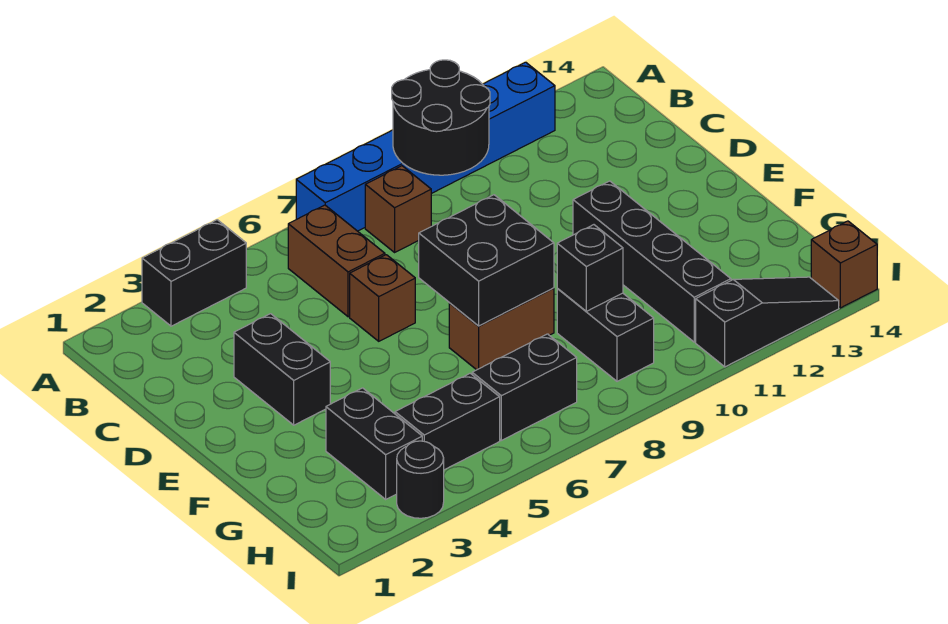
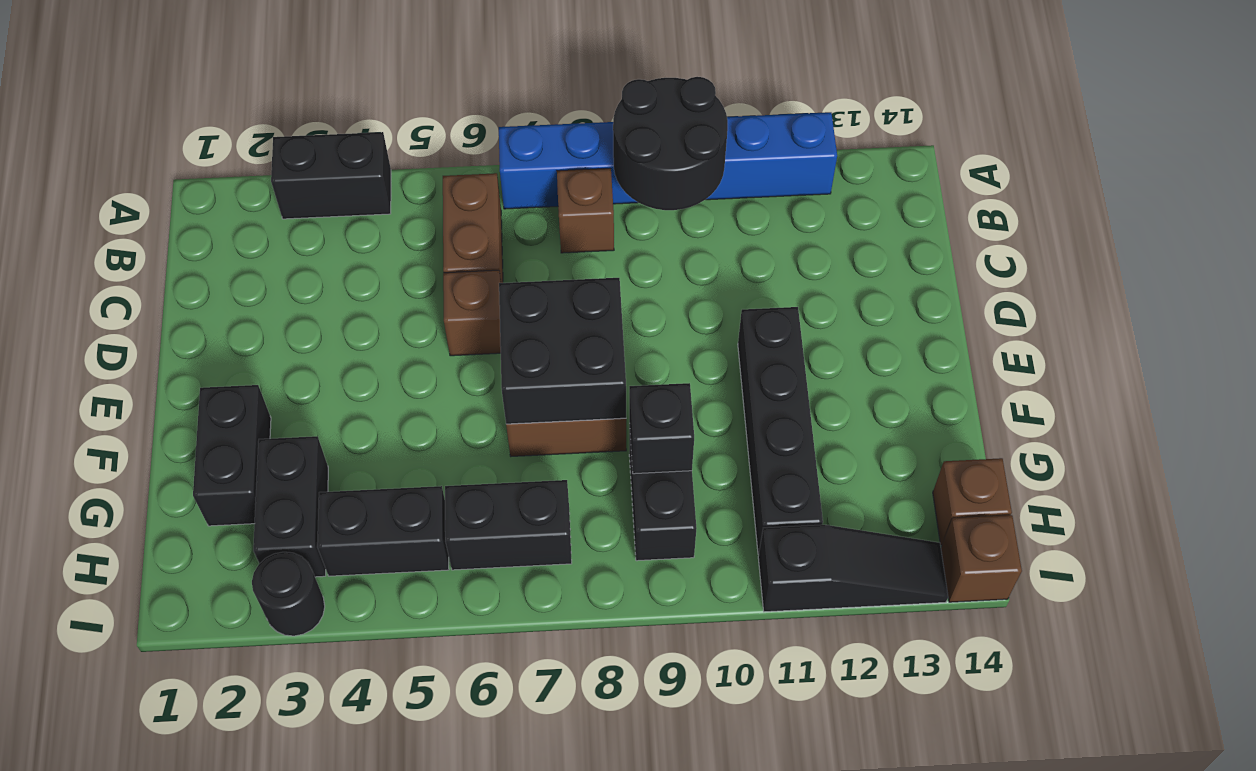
black brick D3:E3 level 1 -> black brick F2:G2 level 1
none -> brown brick H14 level 1

